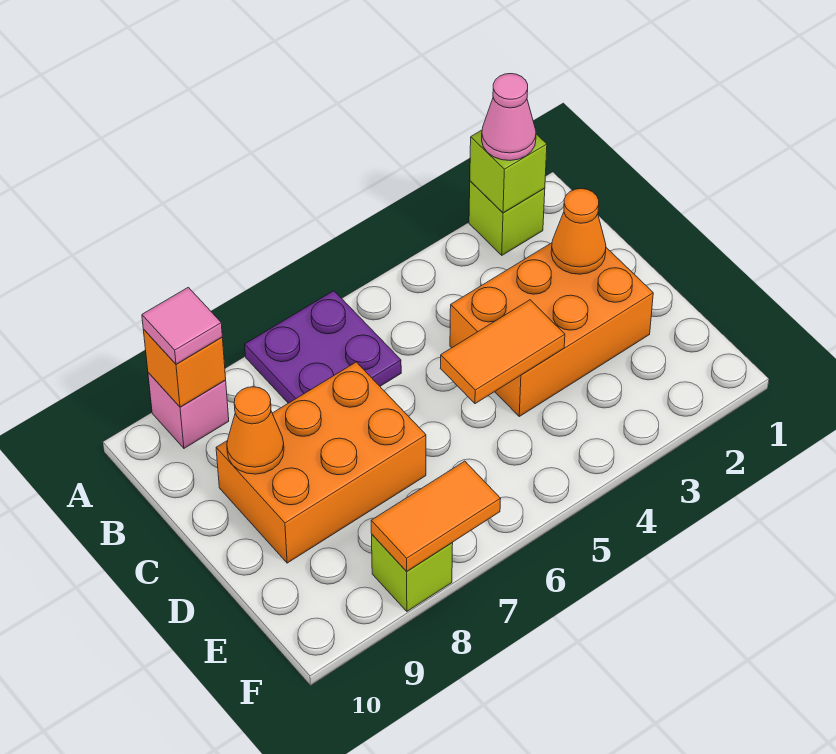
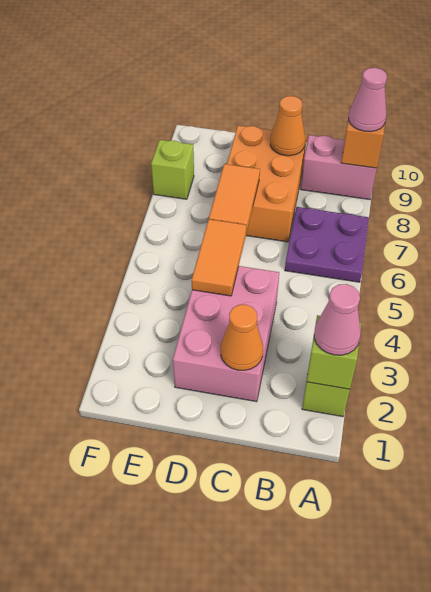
pink brick A9 level 1 -> pink brick A9:B9 level 1
pink tile A9 level 3 -> pink cone A9 level 3
orange brick C2:D4 level 1 -> pink brick C2:D4 level 1
orange tile F7:F8 level 2 -> orange tile D6:D7 level 2

